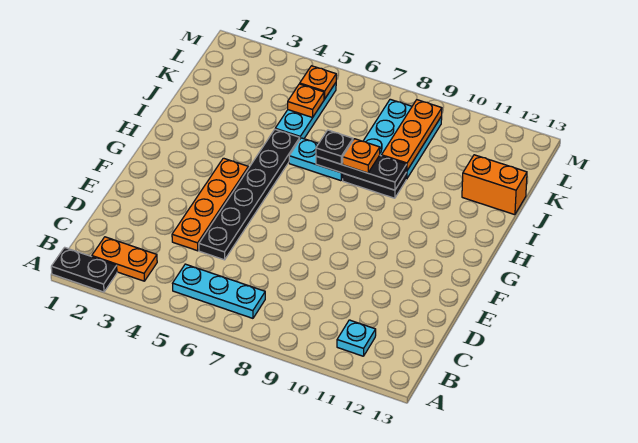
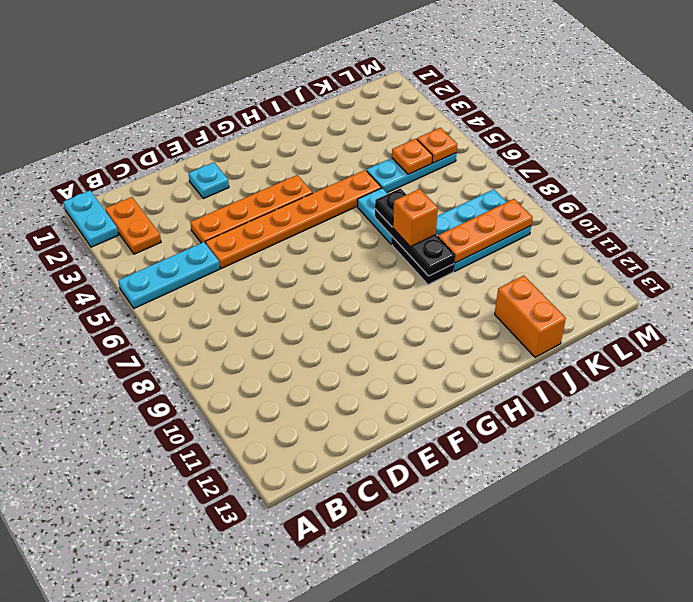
black plate A1:A2 level 1 -> cyan plate A1:A2 level 1
cyan plate B5:B7 level 1 -> cyan plate A5:C5 level 1
cyan plate B11 level 1 -> cyan plate E2 level 1
black plate D5:I5 level 1 -> orange plate D5:I5 level 1
orange plate I8 level 3 -> orange brick I8 level 3

